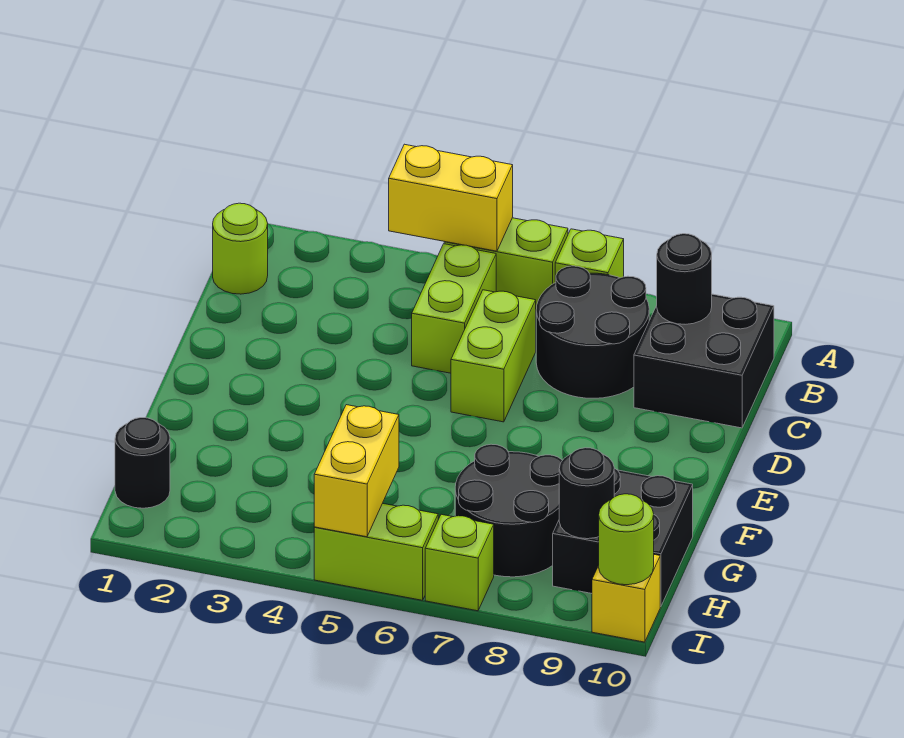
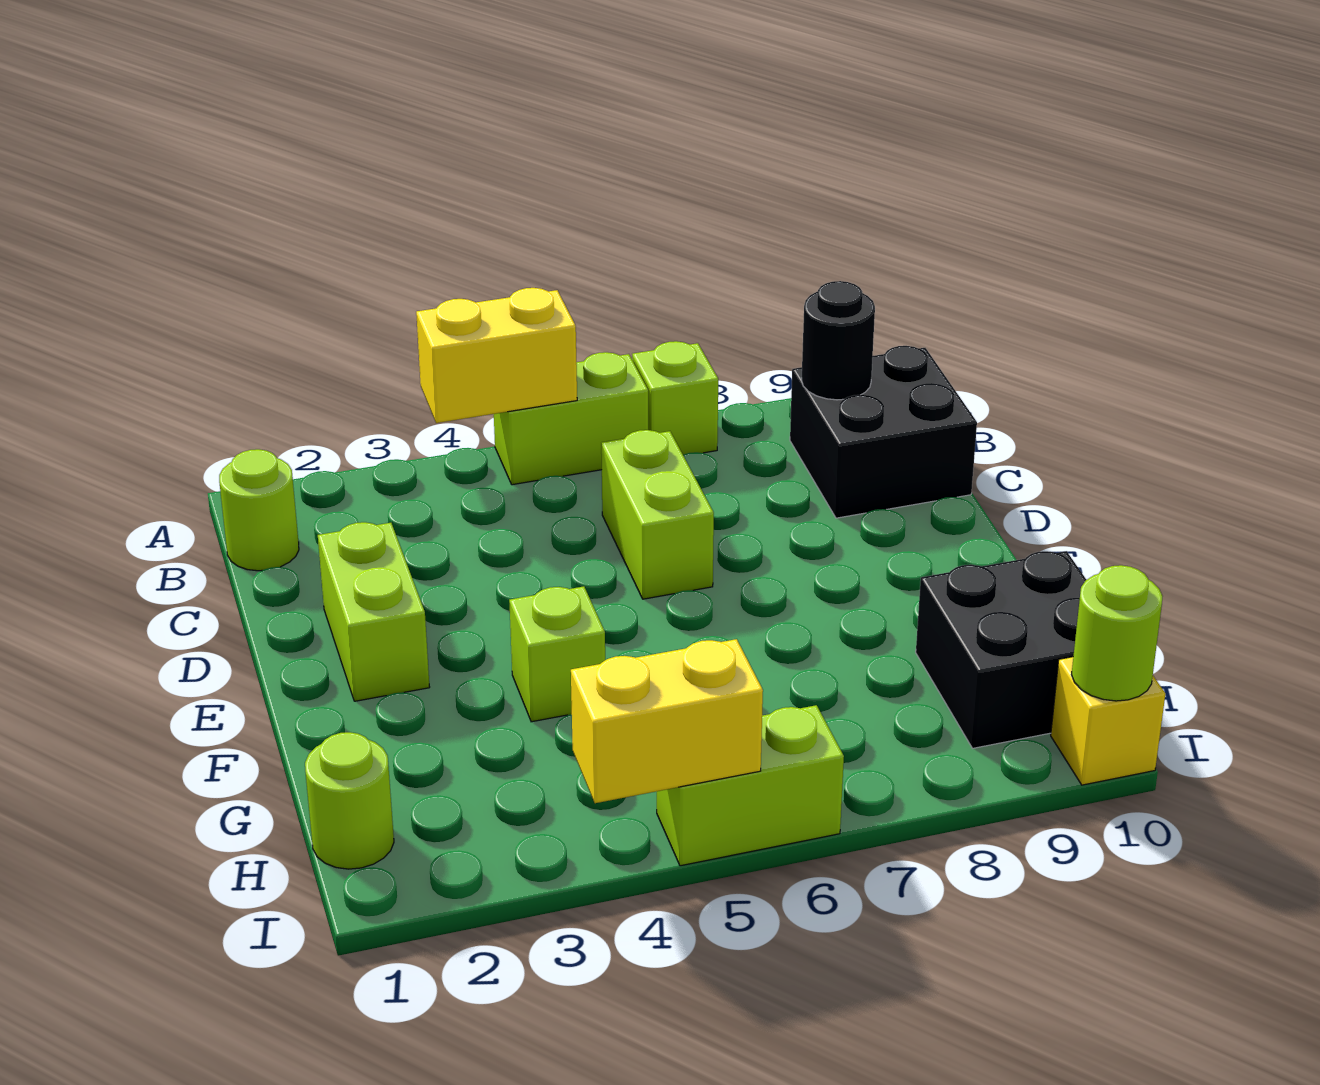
lime brick B5:C5 level 1 -> lime brick D2:E2 level 1
black round brick B7:C8 level 1 -> none
black round brick G7:H8 level 1 -> none
black round brick H1 level 1 -> lime round brick H1 level 1
yellow brick H5:I5 level 2 -> yellow brick I4:I5 level 2
black round brick H9 level 2 -> none
lime brick I7 level 1 -> lime brick F4 level 1

